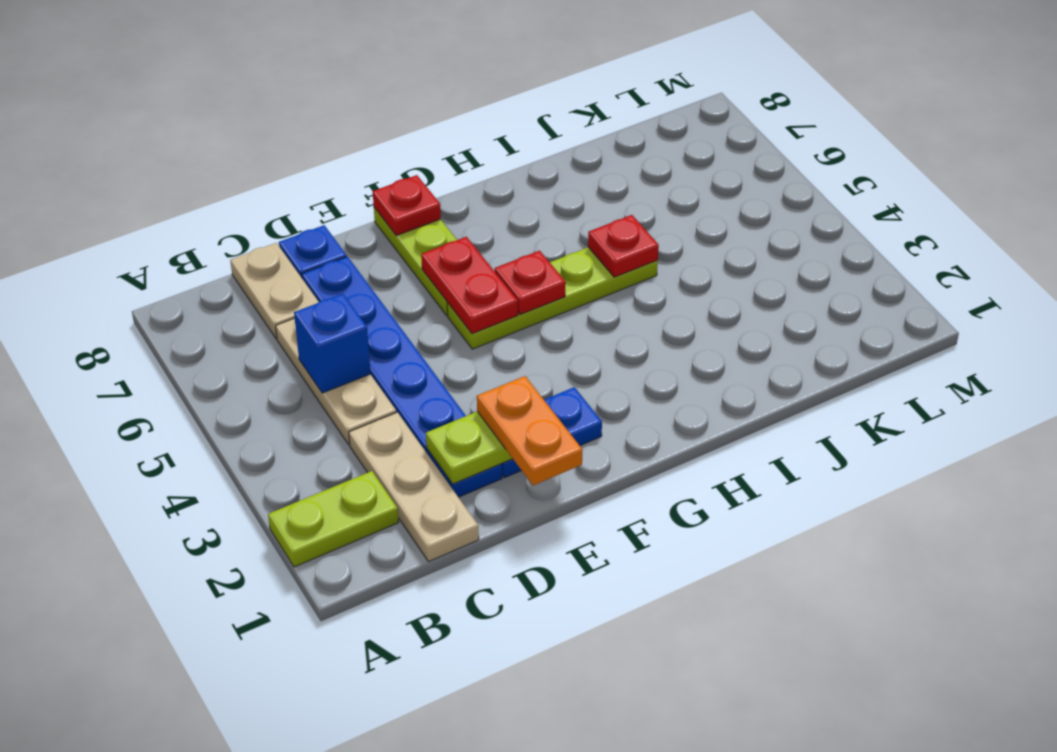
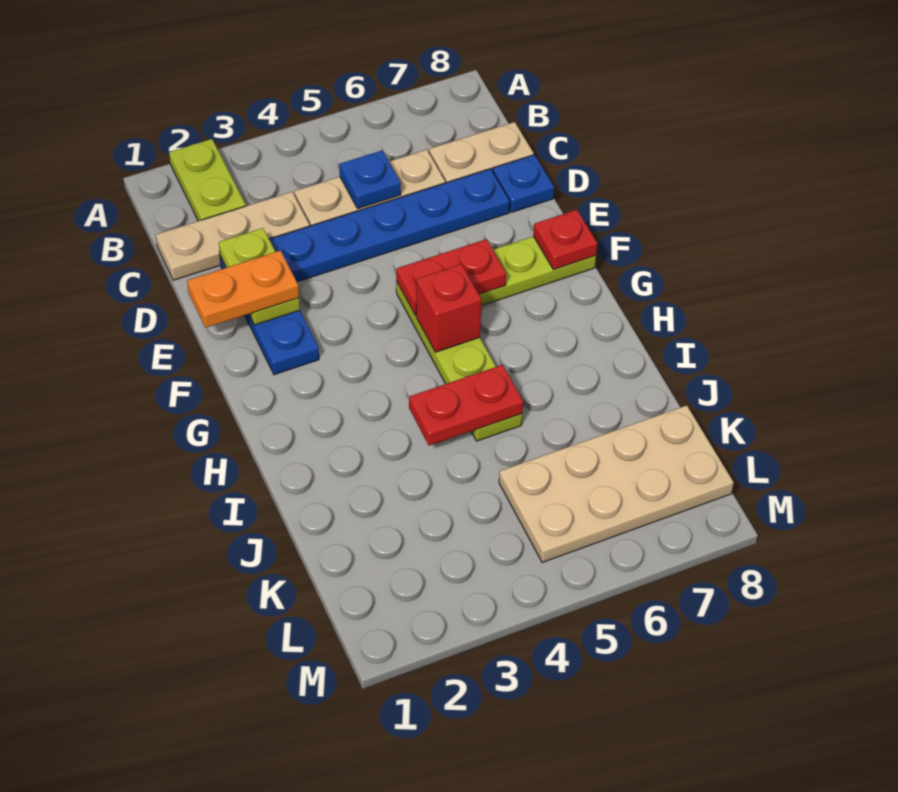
blue brick C5 level 2 -> blue plate C5 level 2
red plate G5 level 2 -> red brick G5 level 2
red plate I5 level 2 -> red plate I4:I5 level 2
none -> tan plate K5:L8 level 1

